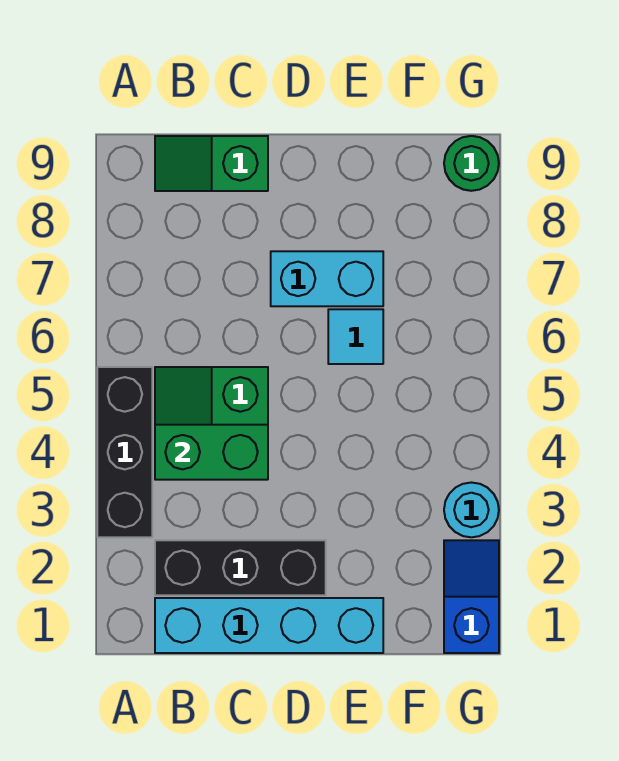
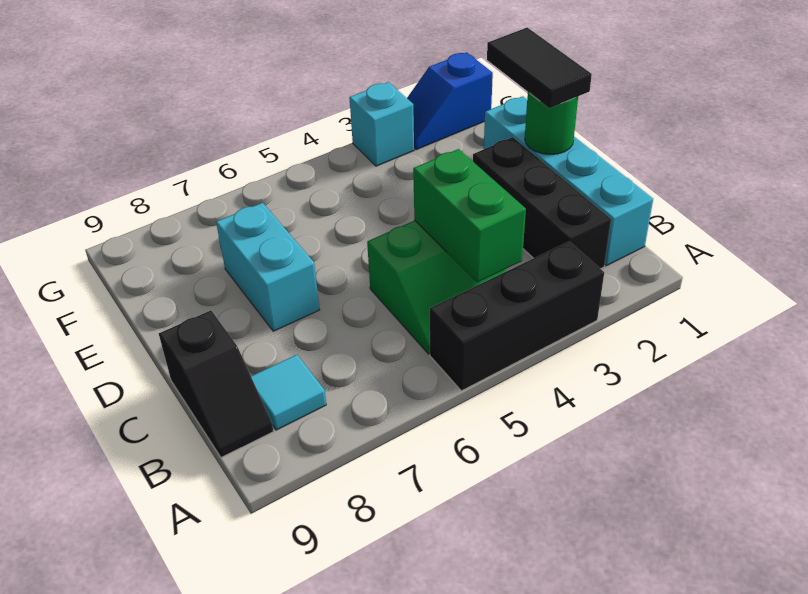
green slope B9:C9 level 1 top C -> black slope B9:C9 level 1 top C
none -> black tile D1:E1 level 3
cyan tile E6 level 1 -> cyan tile B8 level 1
cyan round brick G3 level 1 -> cyan brick G3 level 1
green round brick G9 level 1 -> green round brick D1 level 2

